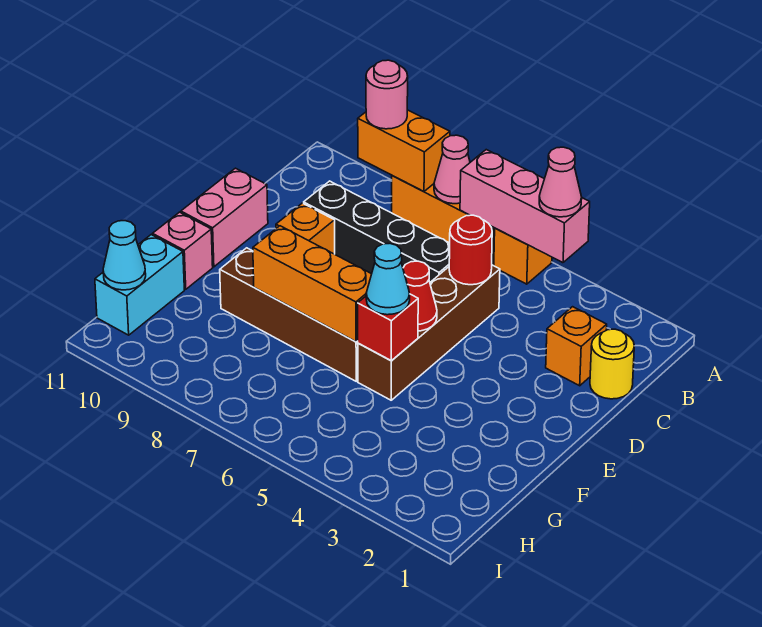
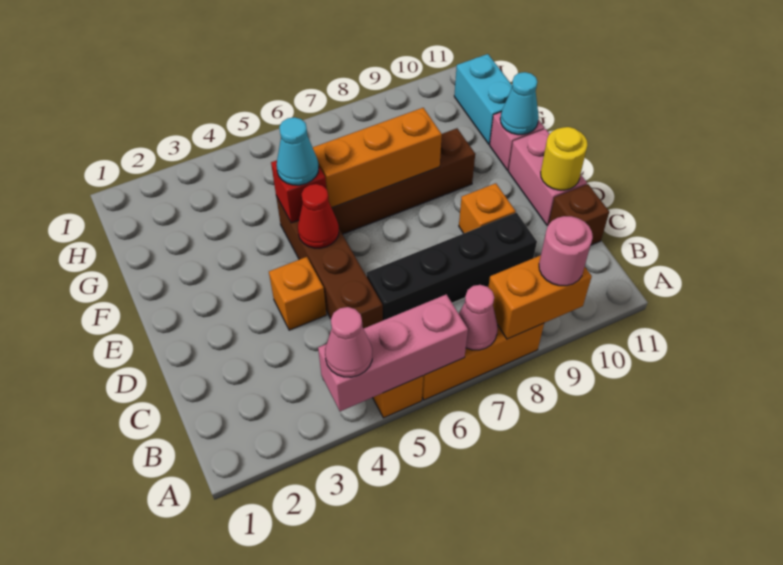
yellow round brick C1 level 1 -> yellow round brick D11 level 2
orange brick C2 level 1 -> orange brick D4 level 1
red round brick C5 level 2 -> none
none -> brown brick C11 level 1
cyan cone H11 level 2 -> cyan cone F11 level 2

